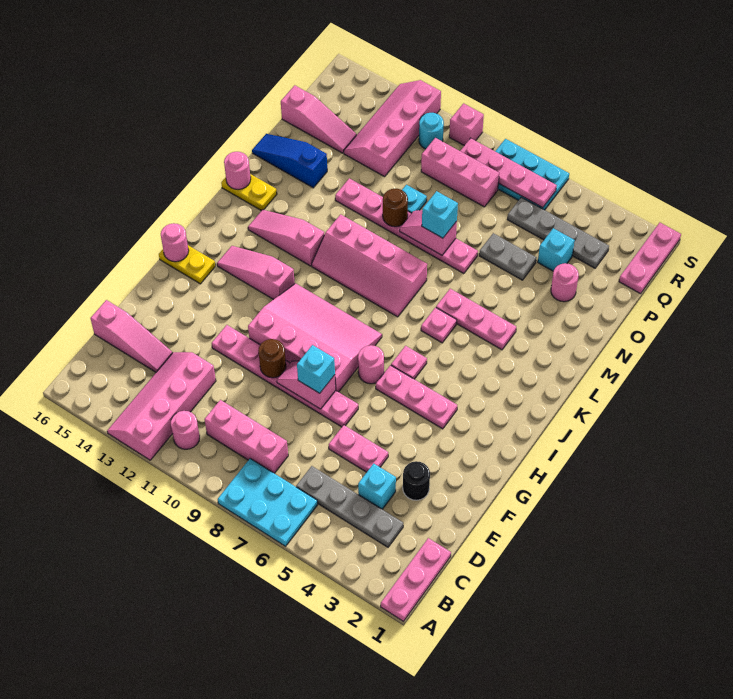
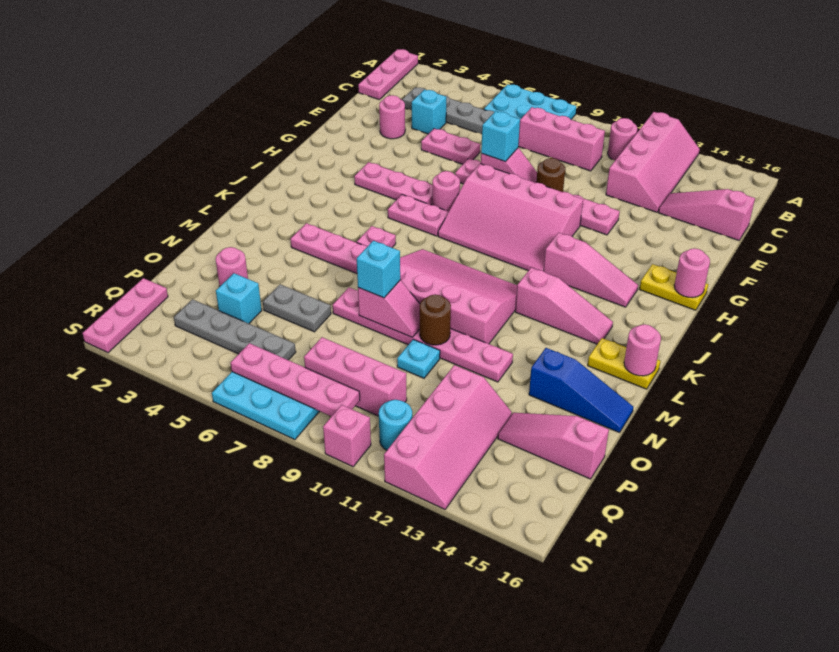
black round brick E3 level 1 -> pink round brick E3 level 1
pink plate I6 level 1 -> pink plate I6:I7 level 1
pink slope K8:L11 level 1 top L -> pink slope K8:M11 level 1 top M

